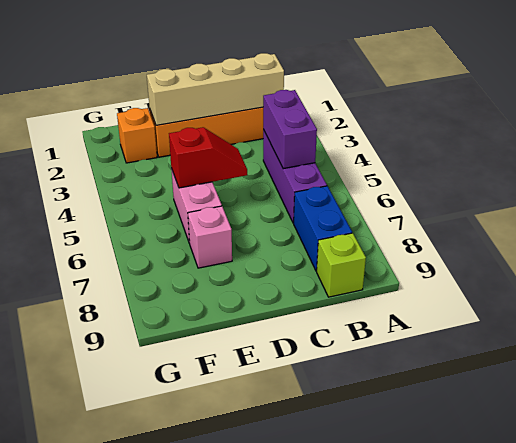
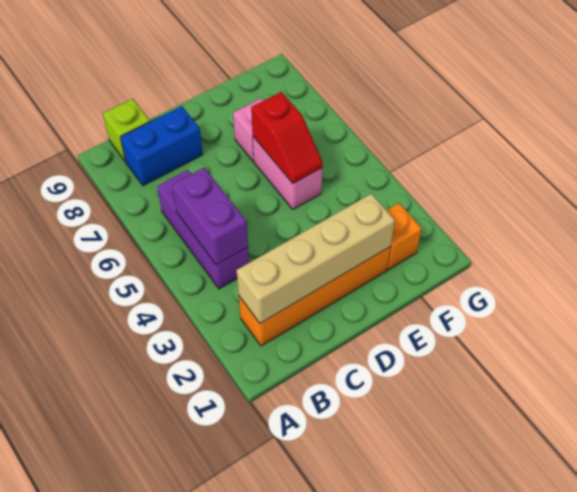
blue brick B7:B8 level 1 -> blue brick B8:C8 level 1
red slope D5:E5 level 2 top E -> red slope E5:E6 level 2 top 6

